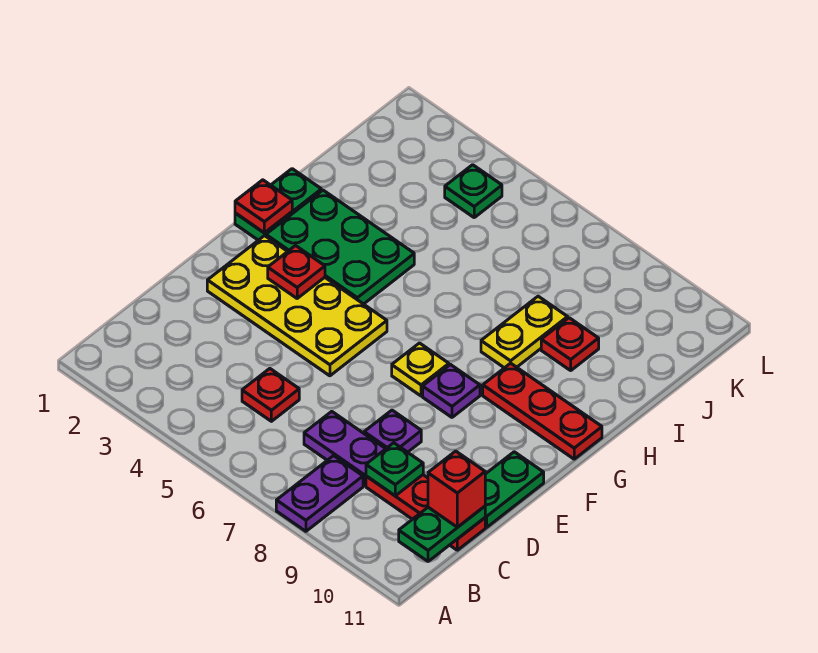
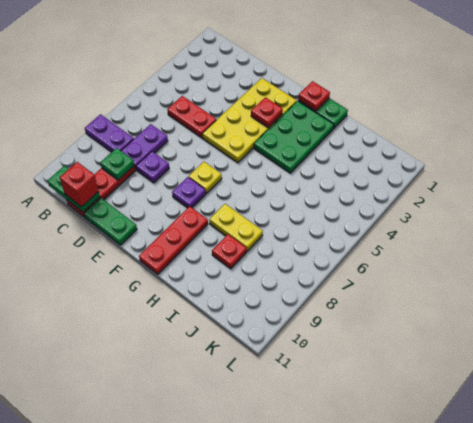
red plate C5 level 1 -> red plate C5:D5 level 1
green plate K4 level 1 -> none

